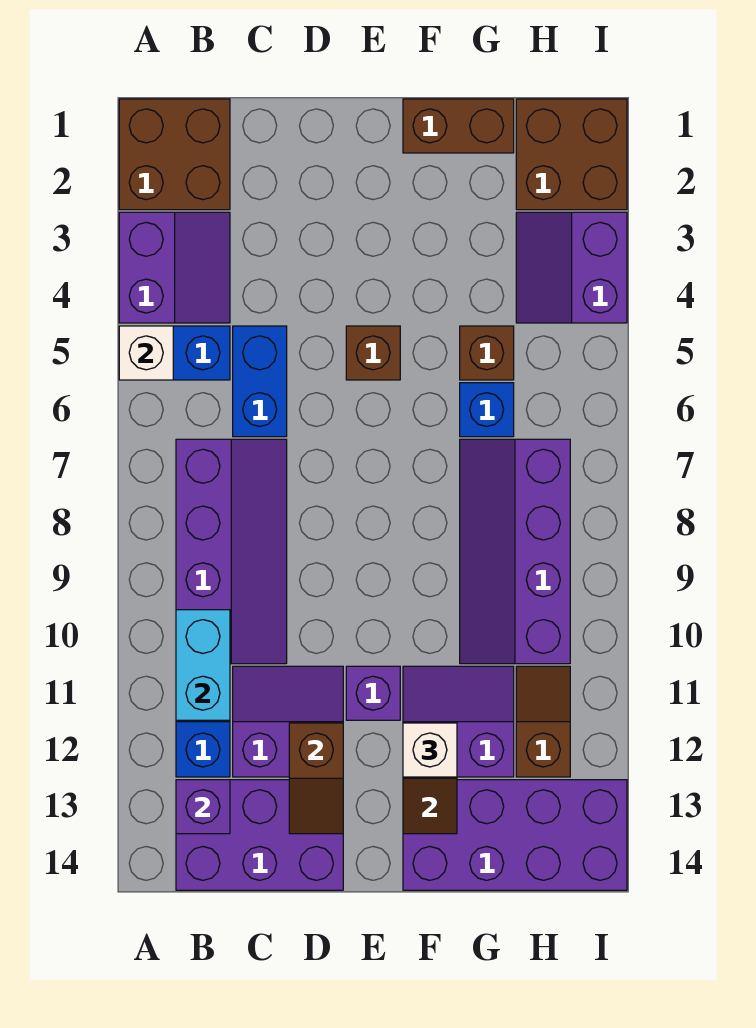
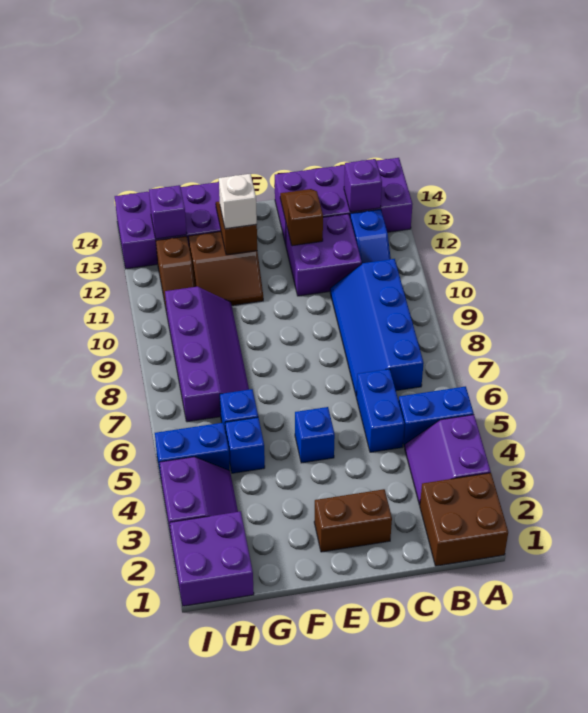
white brick A5 level 2 -> none
purple slope B7:C10 level 1 top B -> blue slope B7:C10 level 1 top B
cyan brick B10:B11 level 2 -> none
purple brick B13:D14 level 1 -> purple brick A13:D14 level 1
purple slope C11:D12 level 1 top 12 -> purple brick C11:D12 level 1
brown brick E5 level 1 -> blue brick E5 level 1
purple brick E11 level 1 -> purple brick H13 level 2
brown brick F1:G1 level 1 -> brown brick D2:E2 level 1
purple slope F11:G12 level 1 top 12 -> brown slope F11:G12 level 1 top 12
brown brick G5 level 1 -> blue brick G5 level 1
brown brick H1:I2 level 1 -> purple brick H1:I2 level 1
none -> blue brick H5:I5 level 1

